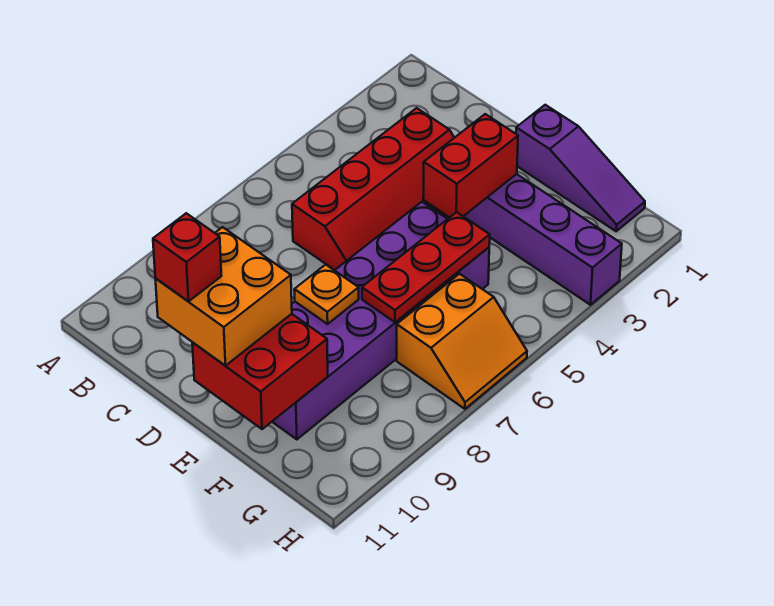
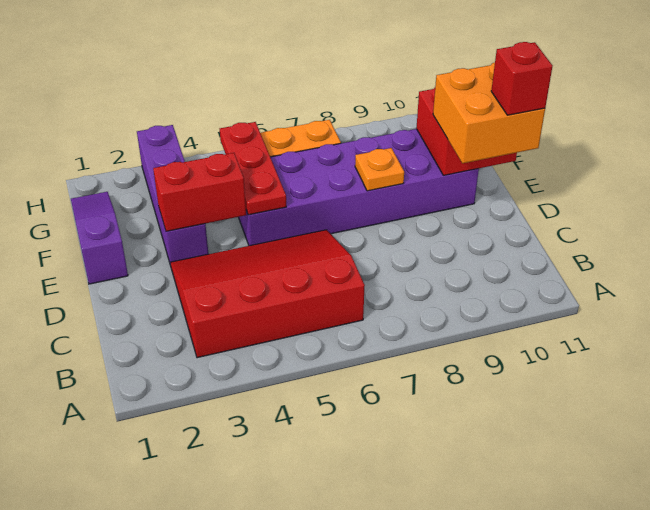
red slope C3:D6 level 1 top C -> red slope B3:D6 level 1 top B
red plate F5:F7 level 2 -> red plate E5:G5 level 2

